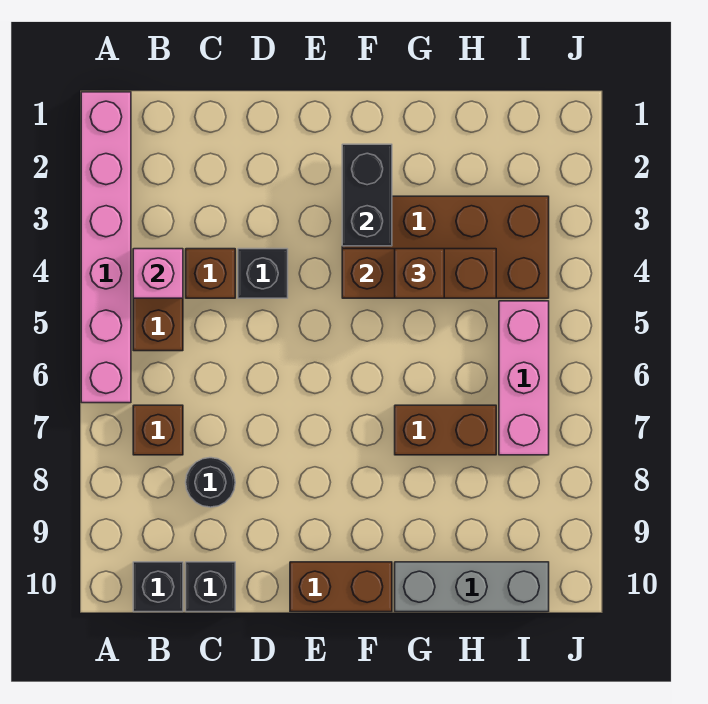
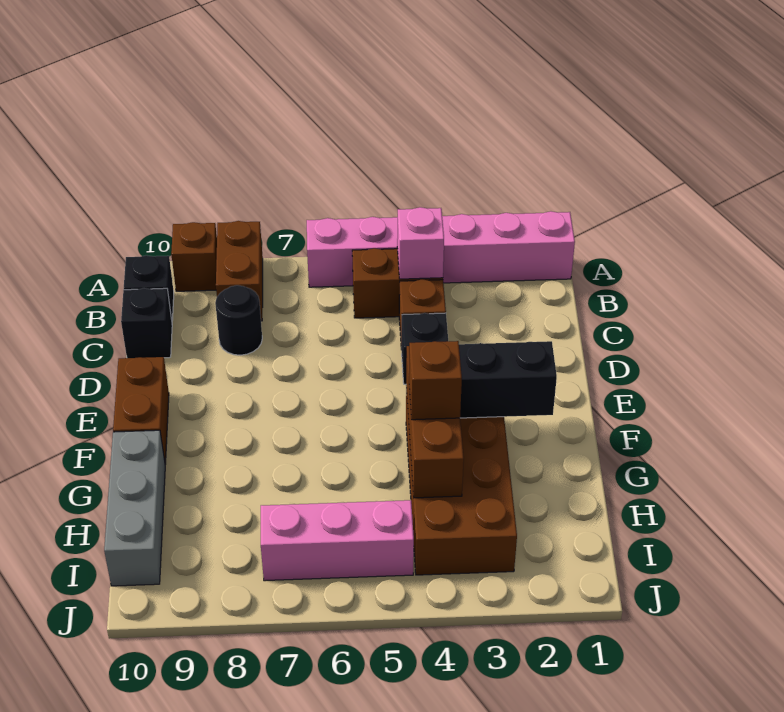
brown brick B7 level 1 -> brown brick A9 level 1
brown brick G7:H7 level 1 -> brown brick A8:B8 level 1

